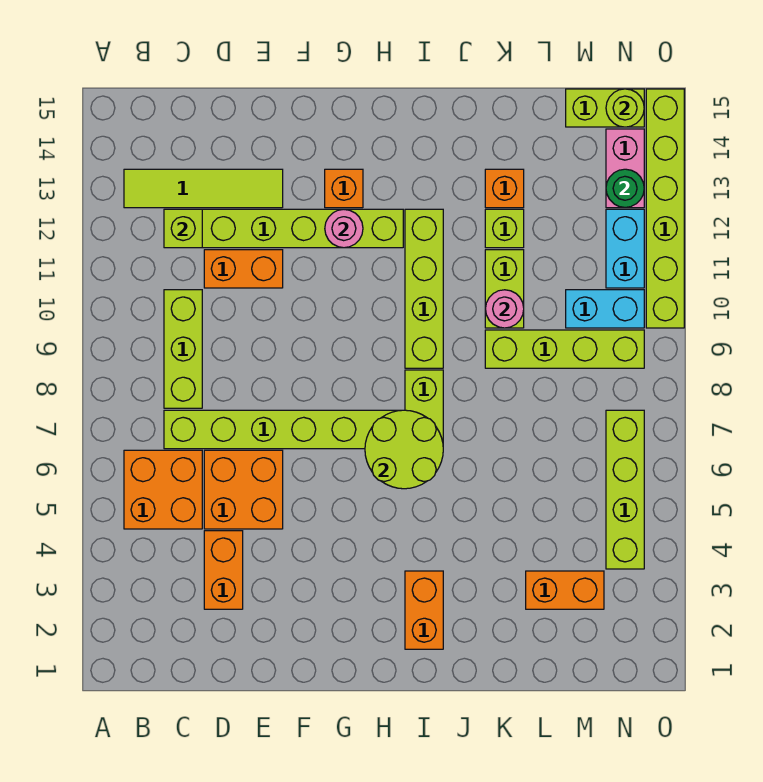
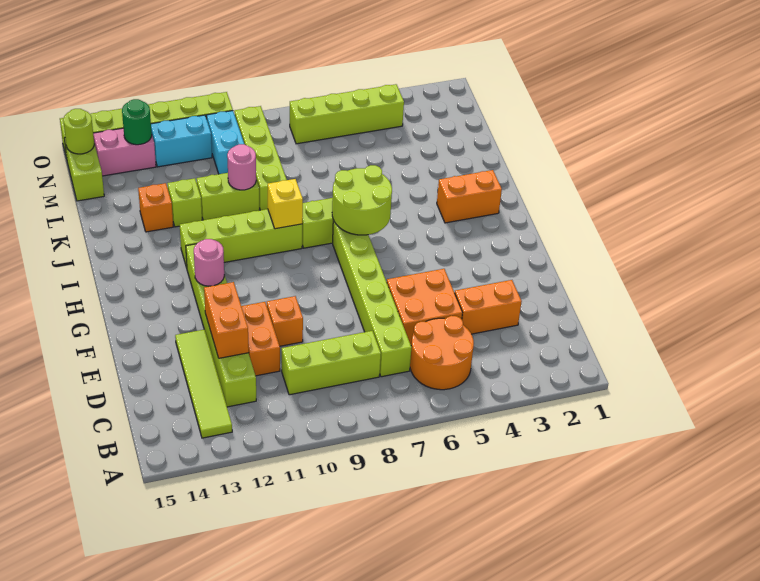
orange brick B5:C6 level 1 -> orange round brick B5:C6 level 1
lime brick C12 level 2 -> none
orange brick G13 level 1 -> orange brick E10 level 1
none -> yellow brick I9 level 2
orange brick L3:M3 level 1 -> orange brick D12:E12 level 2

